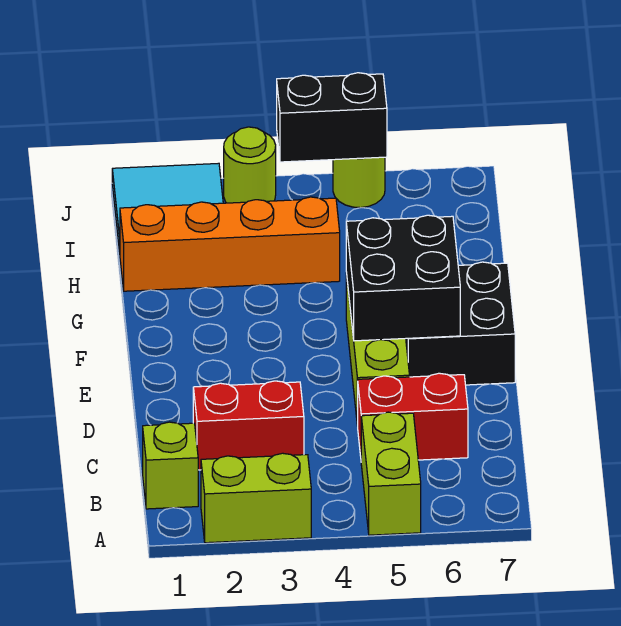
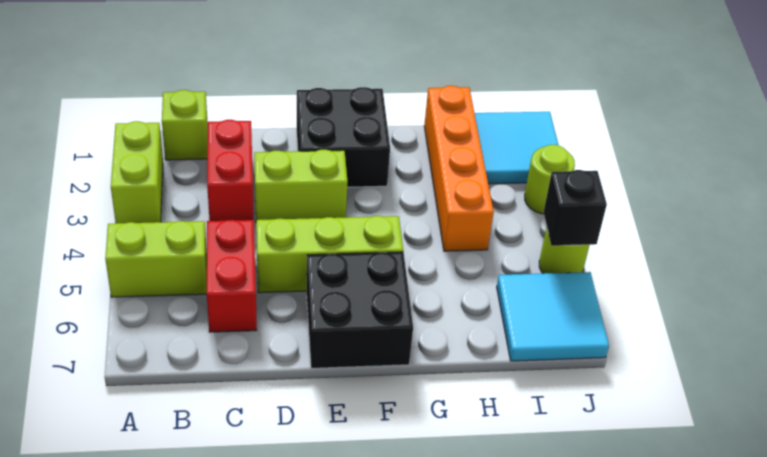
none -> lime brick D3:E3 level 1
black brick E5:F6 level 2 -> black brick E1:F2 level 1
none -> cyan tile I6:J7 level 1
black brick J4:J5 level 2 -> black brick J5 level 2

